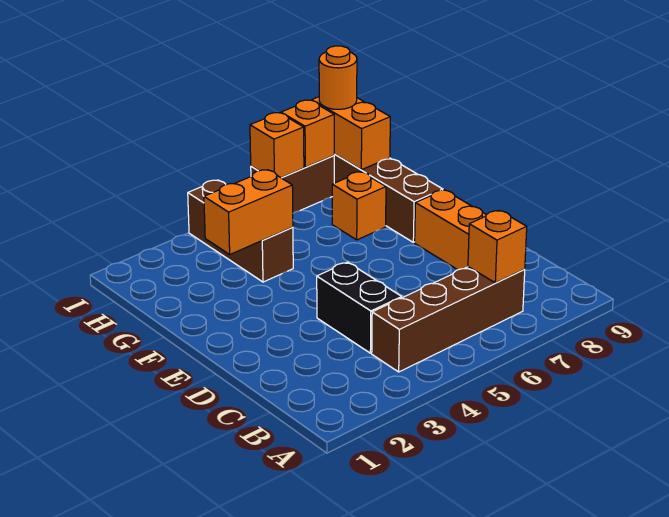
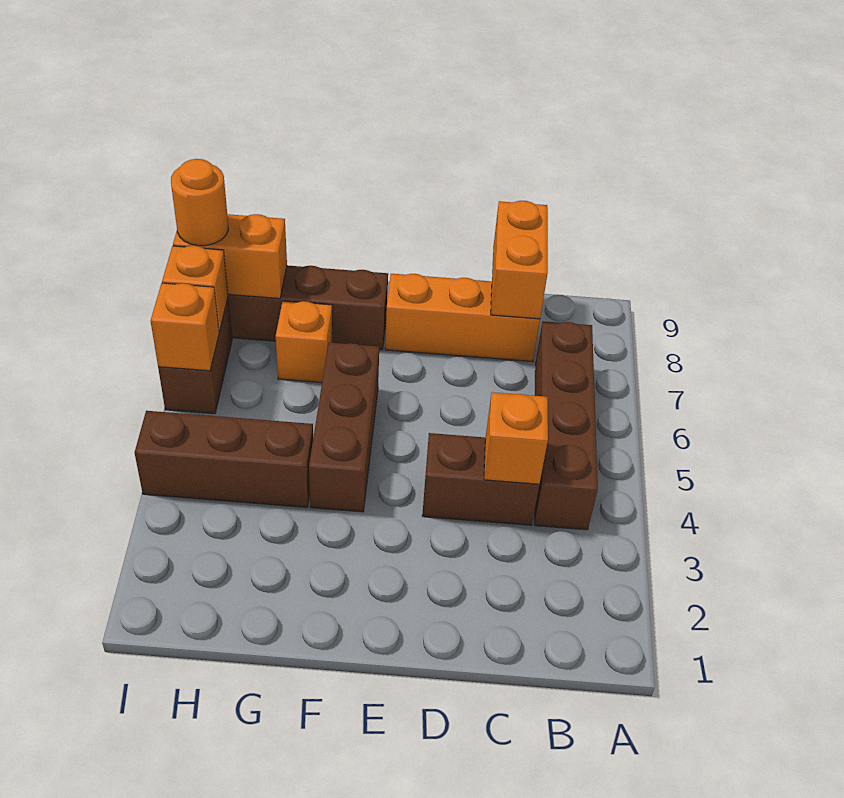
orange brick B7 level 2 -> orange brick C4 level 2
black brick C4:D4 level 1 -> brown brick C4:D4 level 1
none -> brown brick F4:F6 level 1
orange brick G3:G4 level 2 -> orange brick C8:C9 level 2

